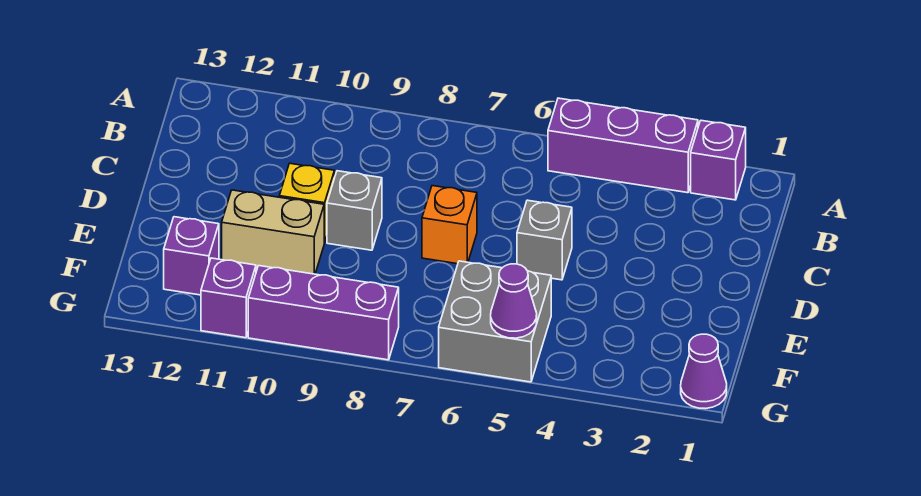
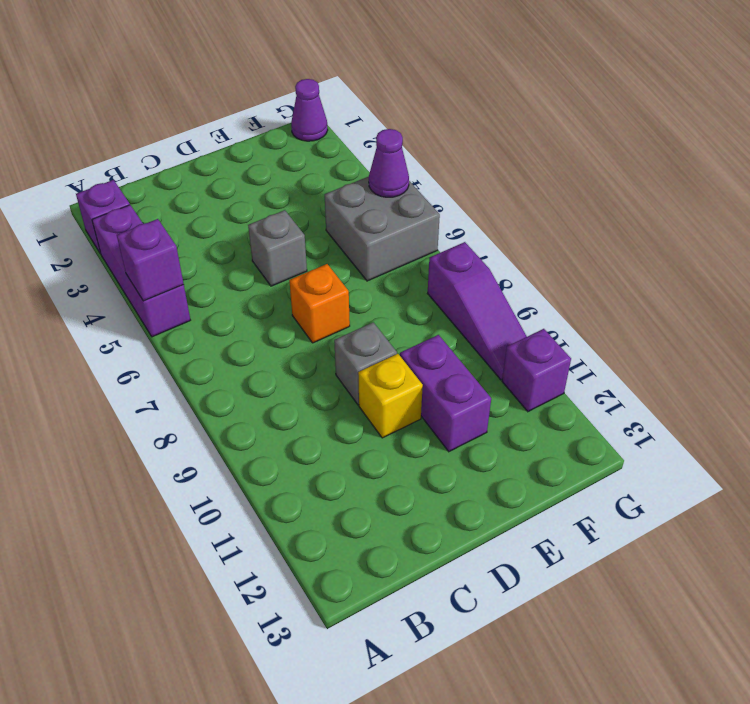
tan brick E10:E11 level 1 -> purple brick E10:E11 level 1
purple brick F12 level 1 -> purple brick A5 level 2
purple brick G8:G10 level 1 -> purple slope G8:G10 level 1 top 8

